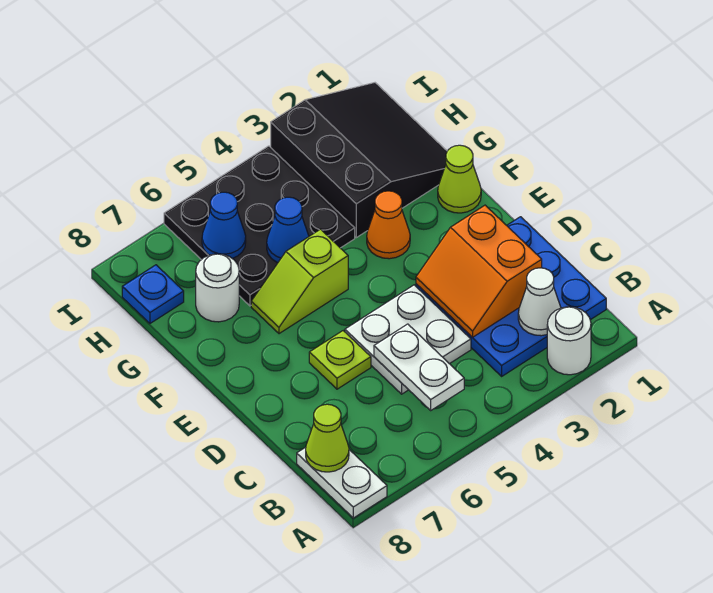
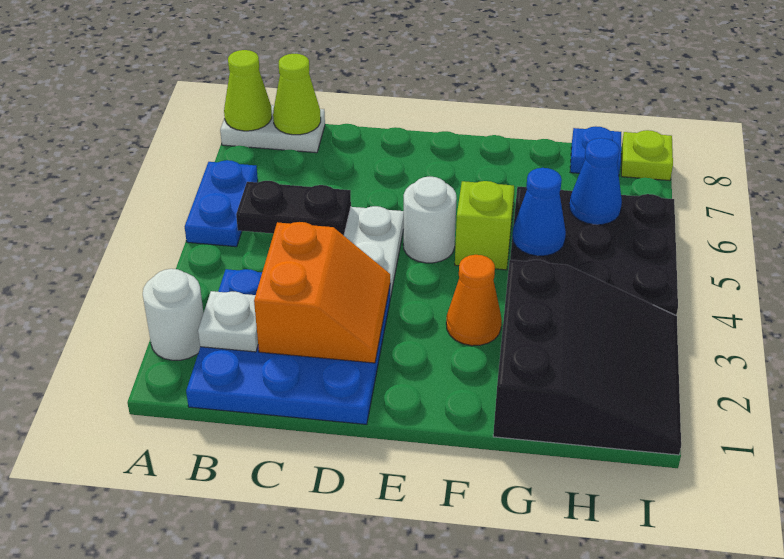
none -> blue plate A5:A6 level 1
white cone B2 level 2 -> white plate B2 level 2
white plate B5:C5 level 2 -> black plate B5:C5 level 2
orange slope C2:D3 level 2 top 2 -> orange slope C2:D3 level 2 top C
lime plate D6 level 1 -> lime plate I8 level 1
lime cone F1 level 1 -> lime cone A8 level 2
black slope G1:I3 level 1 top 3 -> black slope G1:I3 level 1 top G
white round brick G7 level 1 -> white round brick E5 level 1

